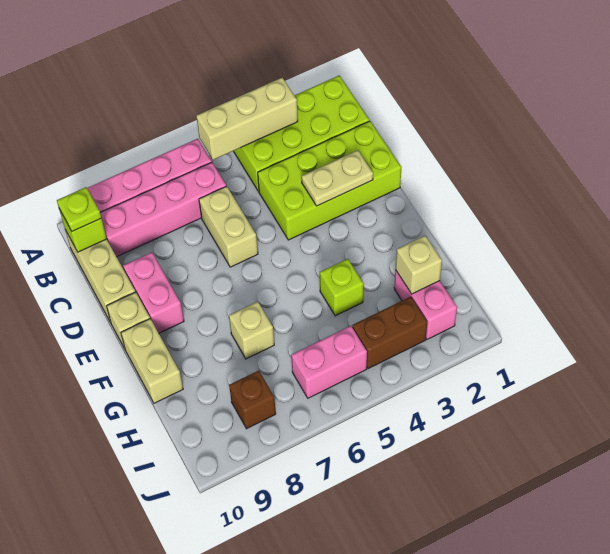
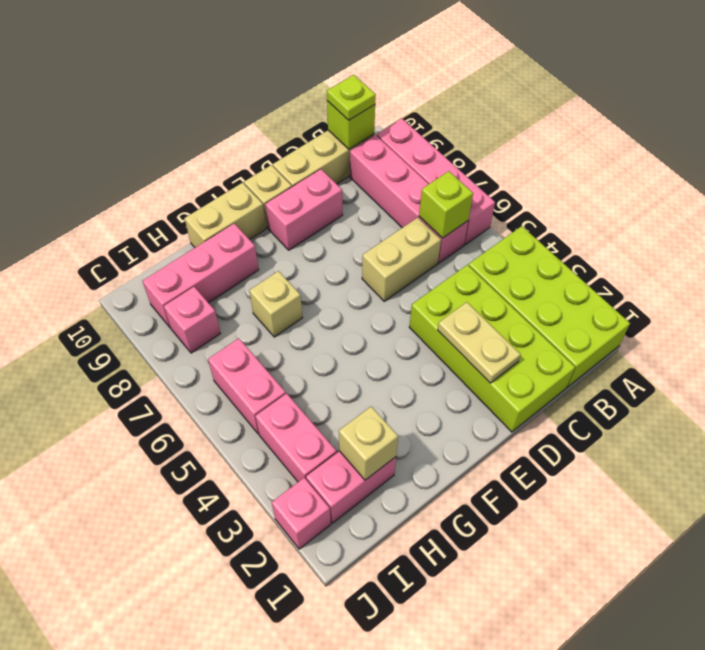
tan brick A3:A5 level 2 -> none
lime brick G4 level 1 -> lime brick B6 level 2
none -> pink brick G9:I9 level 1
brown brick I3:I4 level 1 -> pink brick I3:I4 level 1
brown brick I8 level 1 -> pink brick I8 level 1
none -> pink brick J2 level 1

